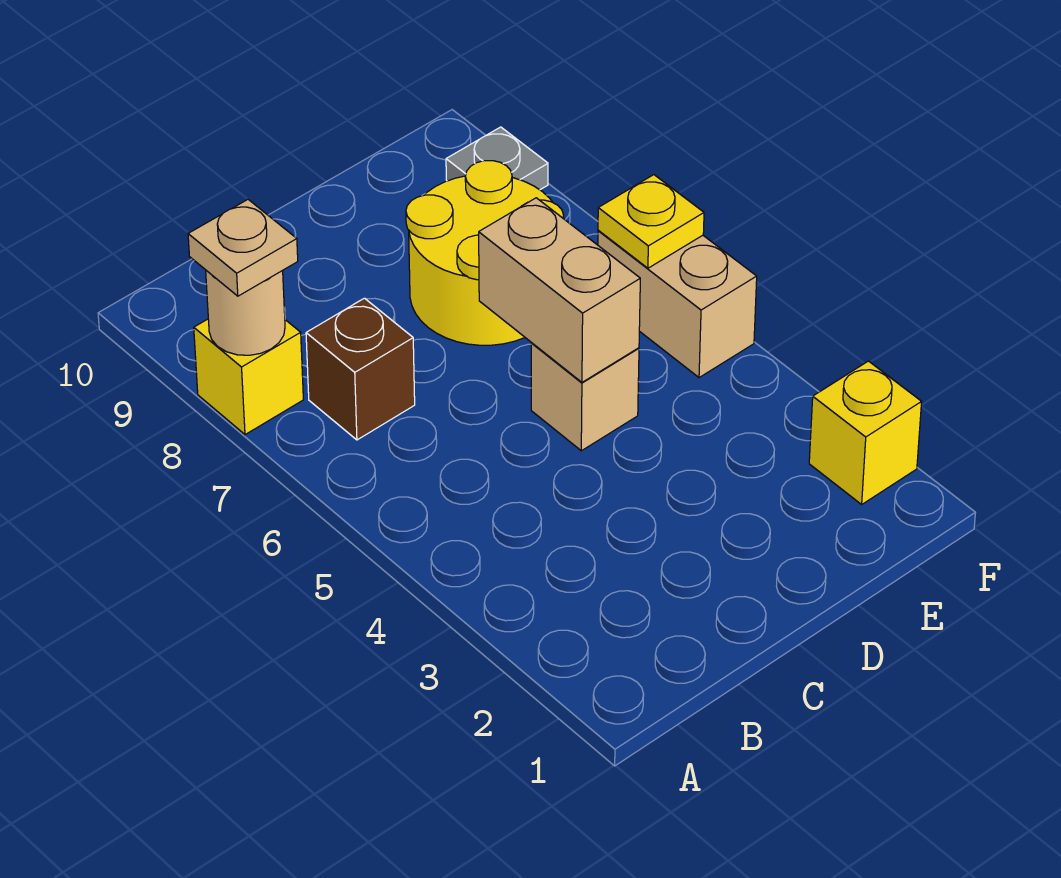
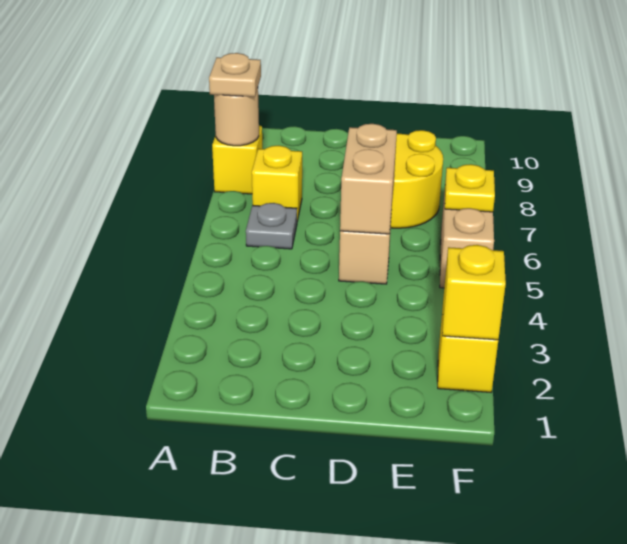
brown brick B7 level 1 -> yellow brick B7 level 1
none -> yellow brick F2 level 2
grey plate F9 level 1 -> grey plate B6 level 1

